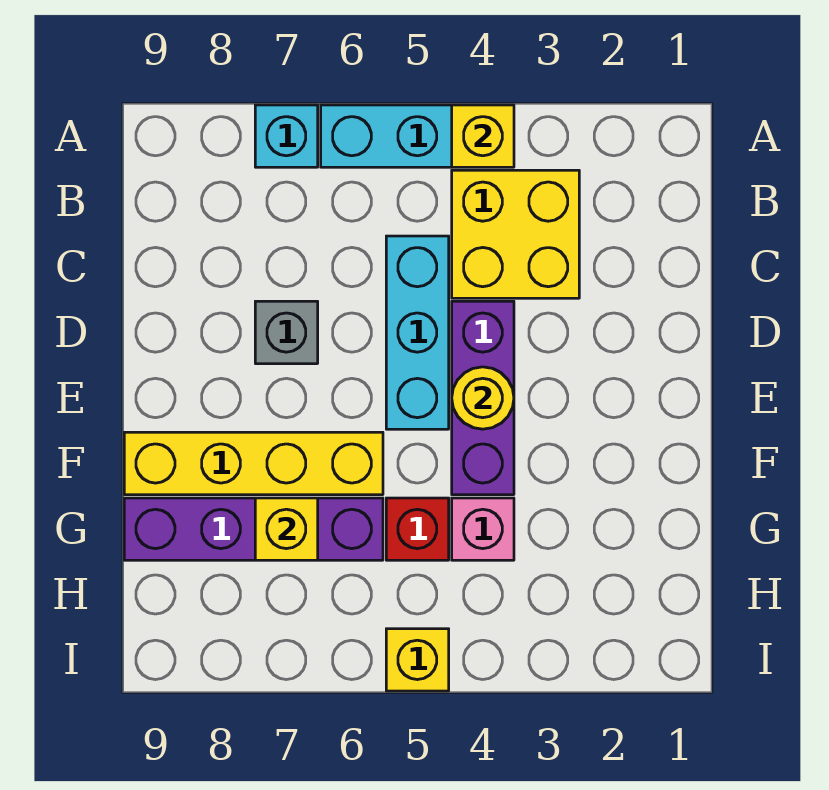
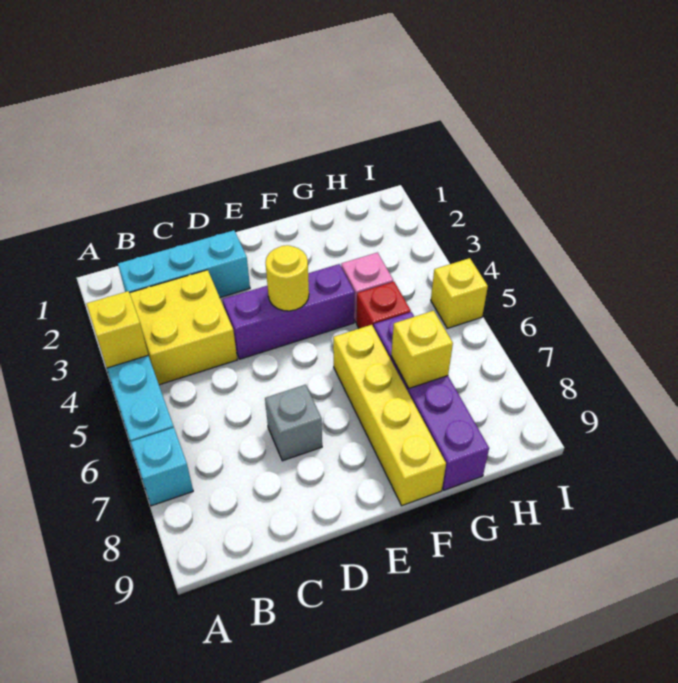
cyan brick C5:E5 level 1 -> cyan brick B2:D2 level 1

